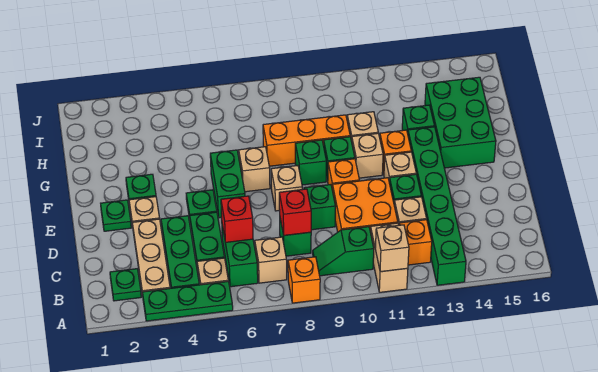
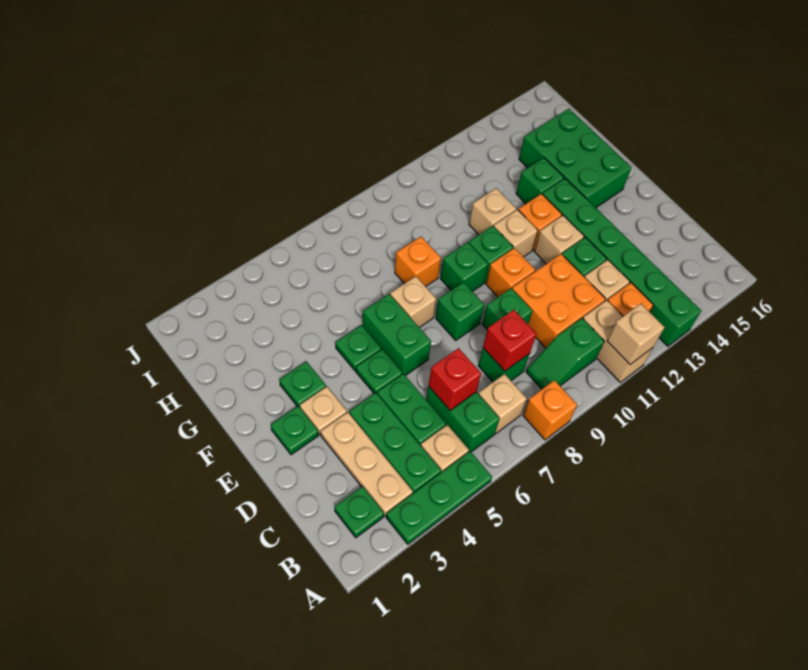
tan brick E8 level 1 -> green brick E8 level 1
none -> green plate F5 level 1
orange brick G8:G10 level 1 -> orange brick G8 level 1

